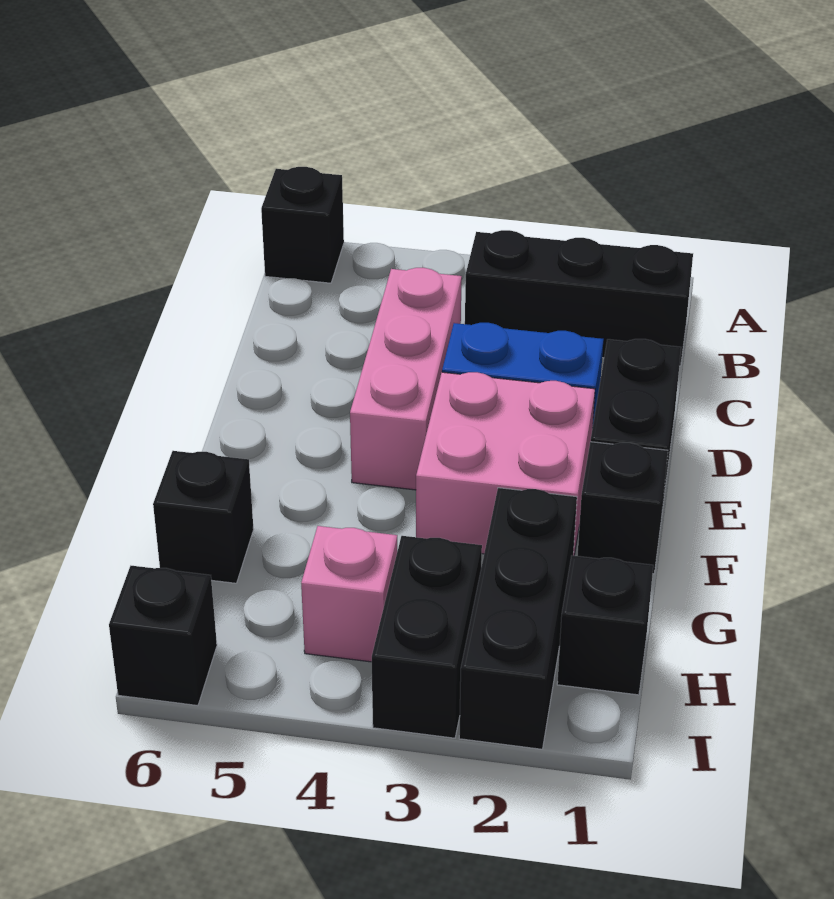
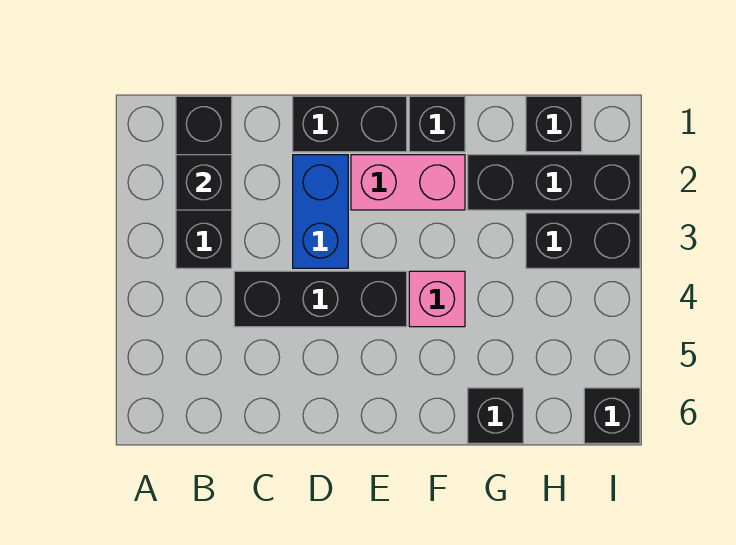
black brick A6 level 1 -> black brick B2 level 2
pink brick C4:E4 level 1 -> black brick C4:E4 level 1
pink brick E2:F3 level 1 -> pink brick E2:F2 level 1
pink brick H4 level 1 -> pink brick F4 level 1

